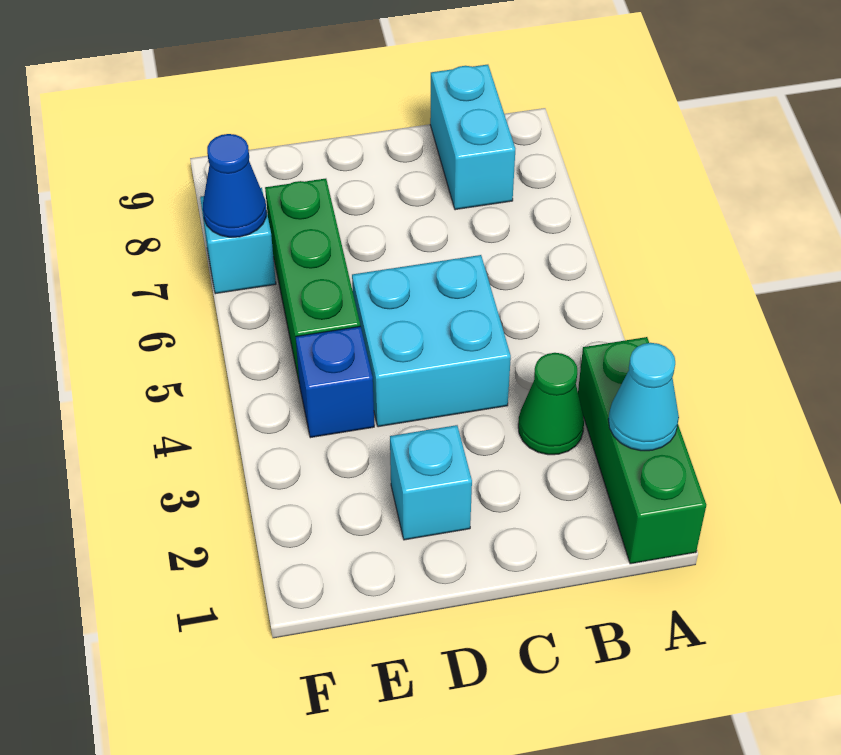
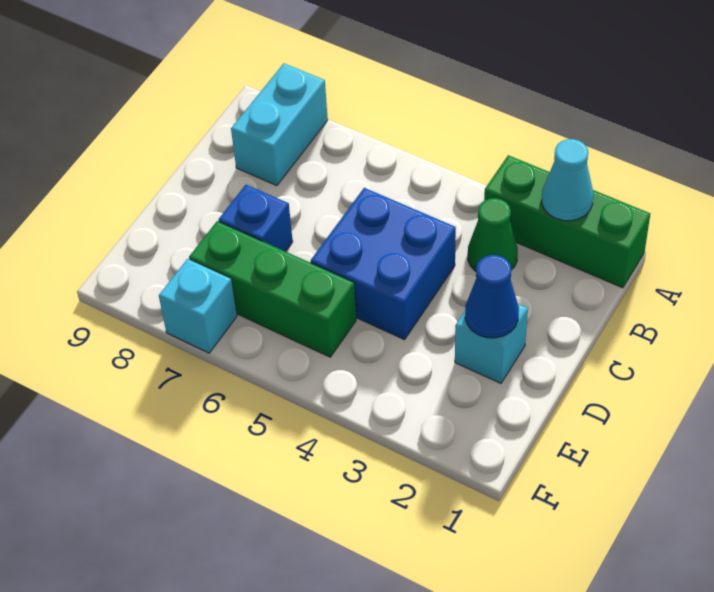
cyan brick B8:B9 level 1 -> cyan brick A8:B8 level 1
cyan brick C4:D5 level 1 -> blue brick C4:D5 level 1
blue brick E4 level 1 -> blue brick D7 level 1
blue cone F7 level 2 -> blue cone D2 level 2

